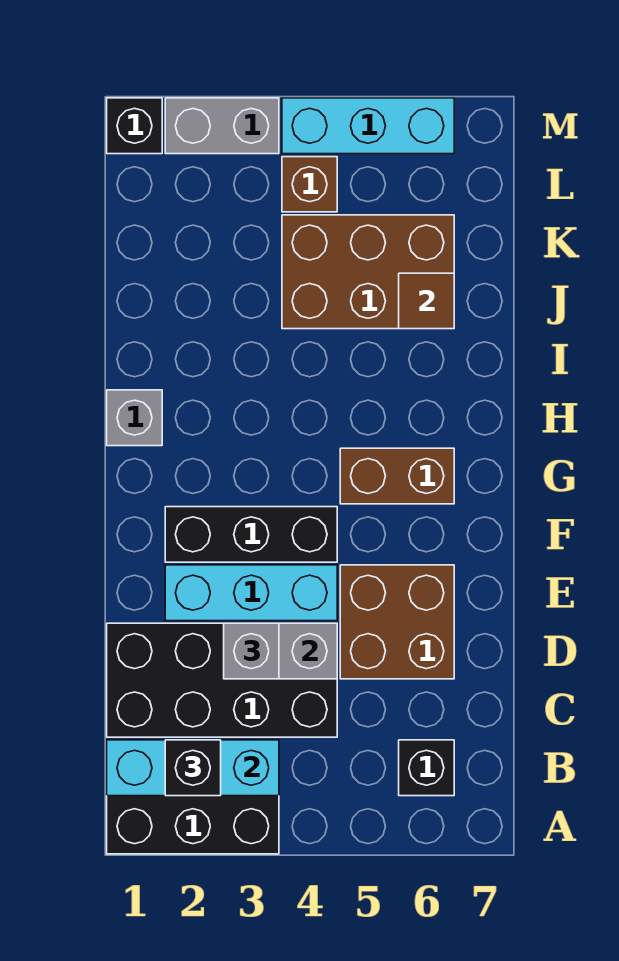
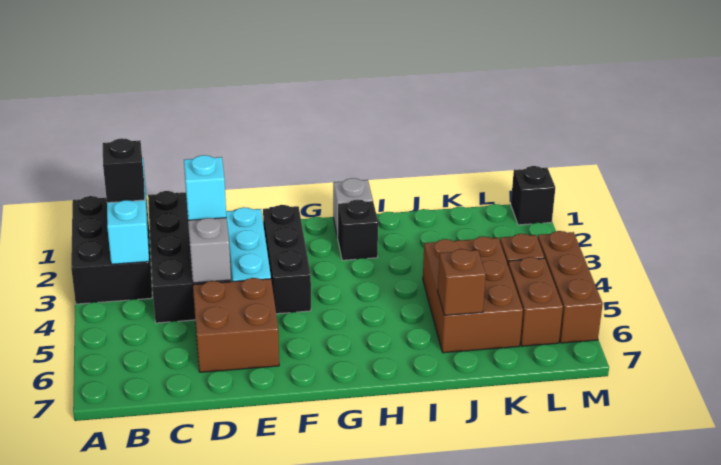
black brick B6 level 1 -> black brick H2 level 1
grey brick D3 level 3 -> cyan brick D3 level 3
brown brick G5:G6 level 1 -> brown brick L5:L6 level 1
brown tile J6 level 2 -> brown brick J6 level 2
grey brick M2:M3 level 1 -> none
cyan brick M4:M6 level 1 -> brown brick M4:M6 level 1

